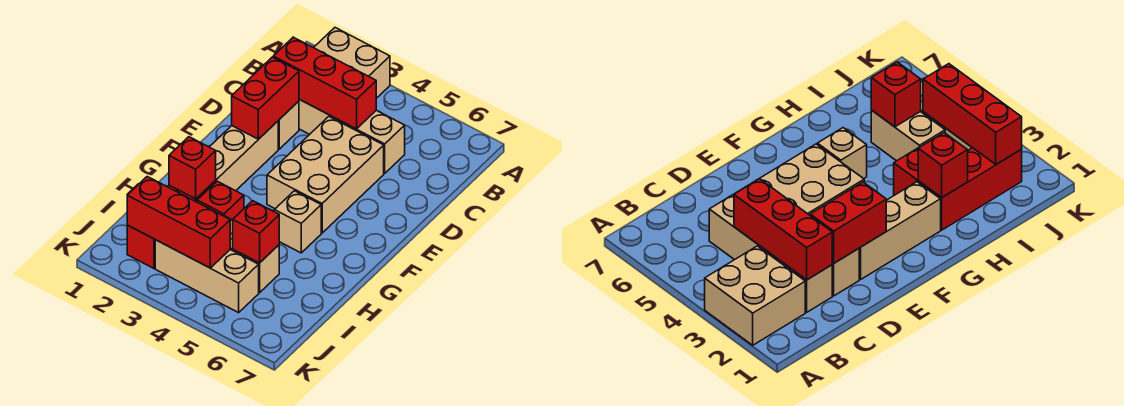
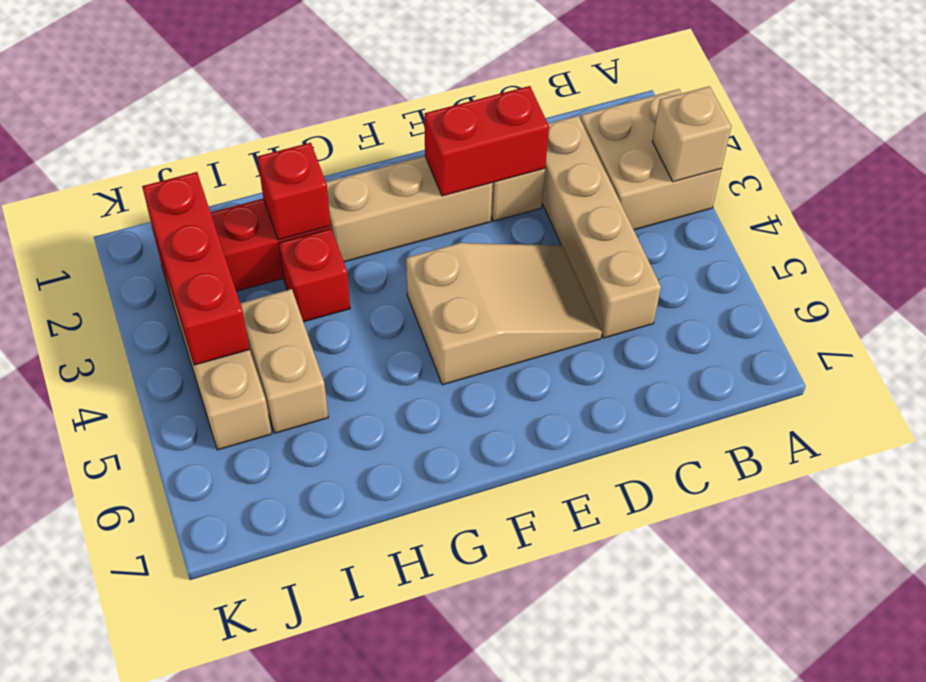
red brick C2:C4 level 2 -> none
tan brick D4:F5 level 1 -> tan slope D4:F5 level 1 top F
tan brick G5 level 1 -> tan brick A3 level 2
red brick I5 level 2 -> none

